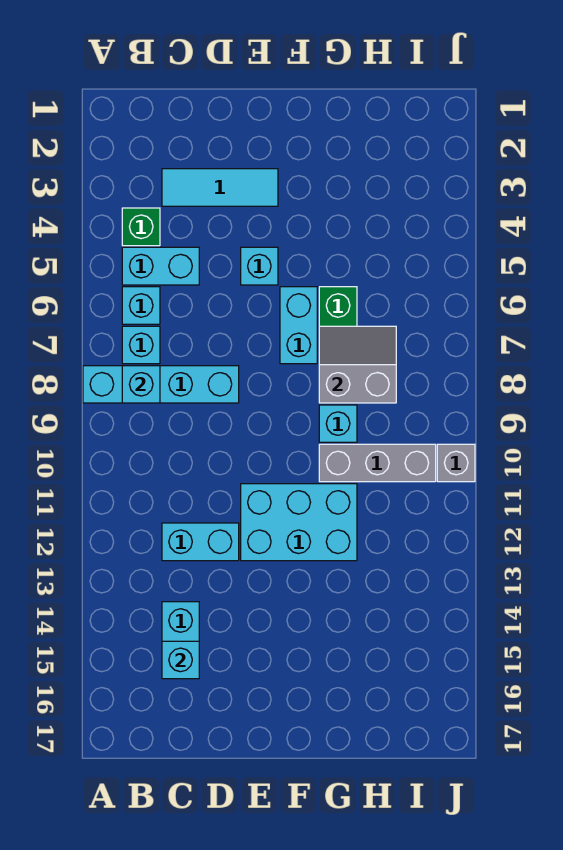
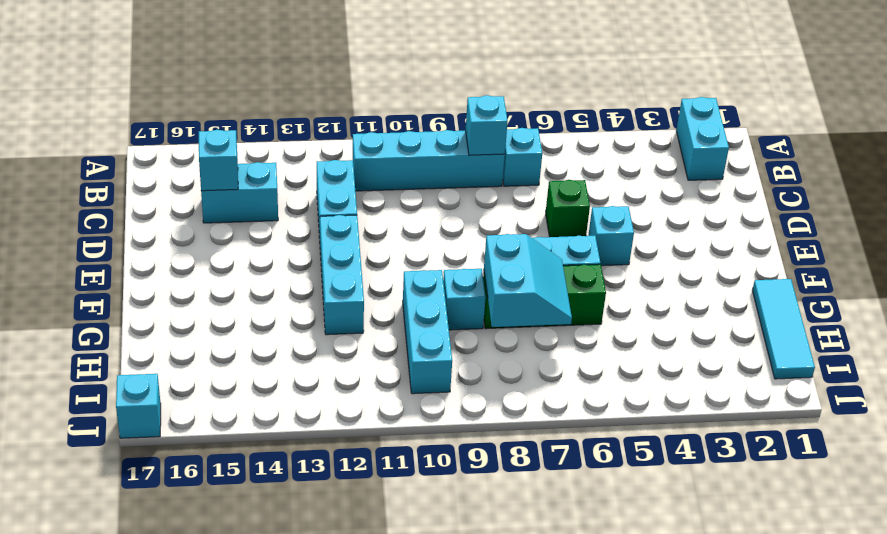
cyan brick A8:D8 level 1 -> cyan brick B8:B11 level 1
green brick B4 level 1 -> green brick D6 level 1
cyan brick B5:C5 level 1 -> cyan brick A2:B2 level 1
cyan brick B6 level 1 -> cyan brick J17 level 1
cyan tile C3:E3 level 1 -> cyan tile G1:I1 level 1
cyan brick E11:G12 level 1 -> cyan brick E12:G12 level 1
grey slope G7:H8 level 2 top 8 -> cyan slope G7:H8 level 2 top 8
grey brick G10:I10 level 1 -> cyan brick G10:I10 level 1
grey brick J10 level 1 -> none

